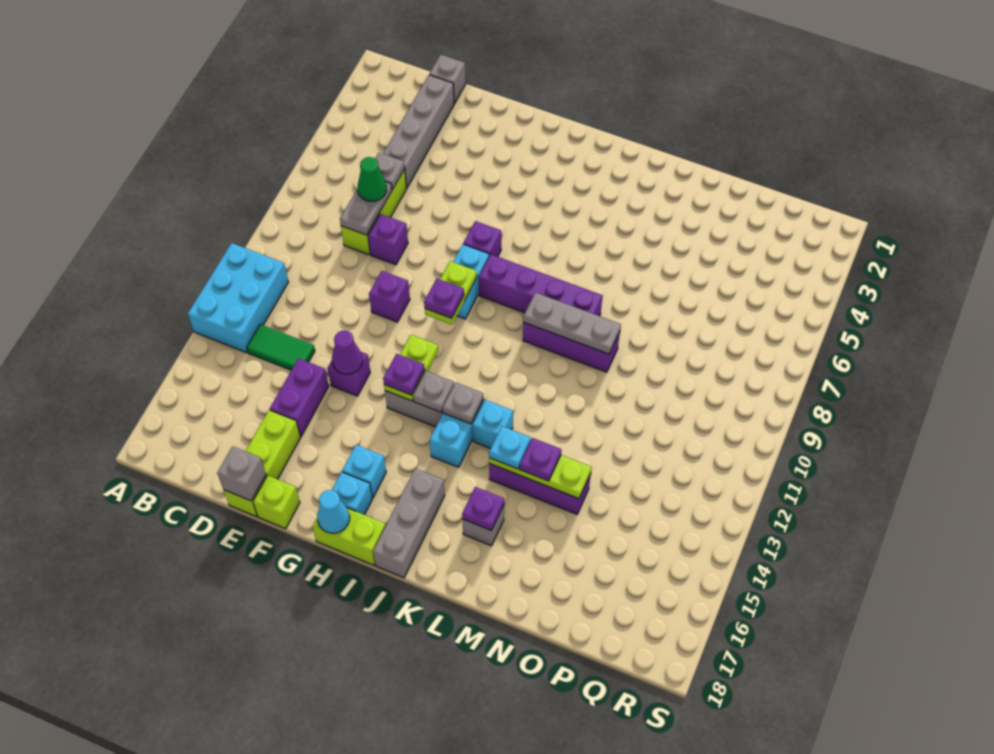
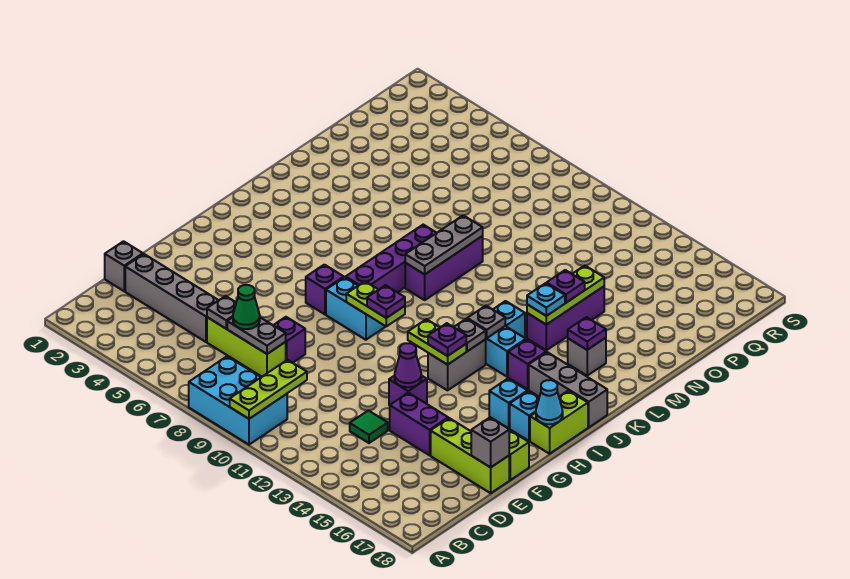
none -> lime plate A10:C10 level 2
cyan brick A11:B13 level 1 -> cyan brick A8:B10 level 1
green tile C13:D13 level 1 -> green tile D13 level 1
purple brick F10 level 1 -> purple brick J15 level 1

